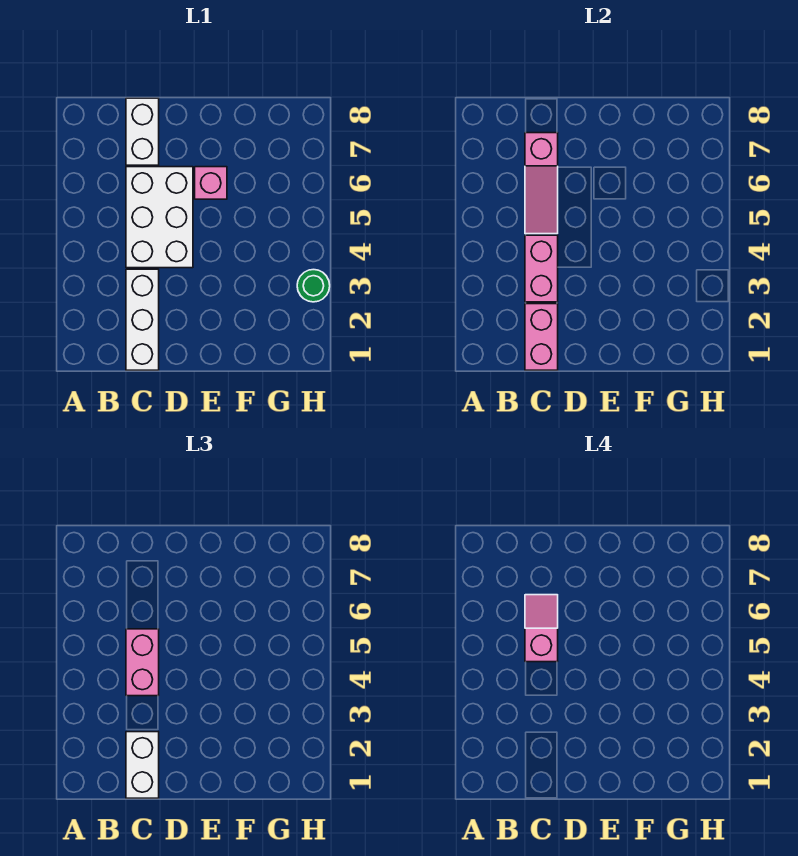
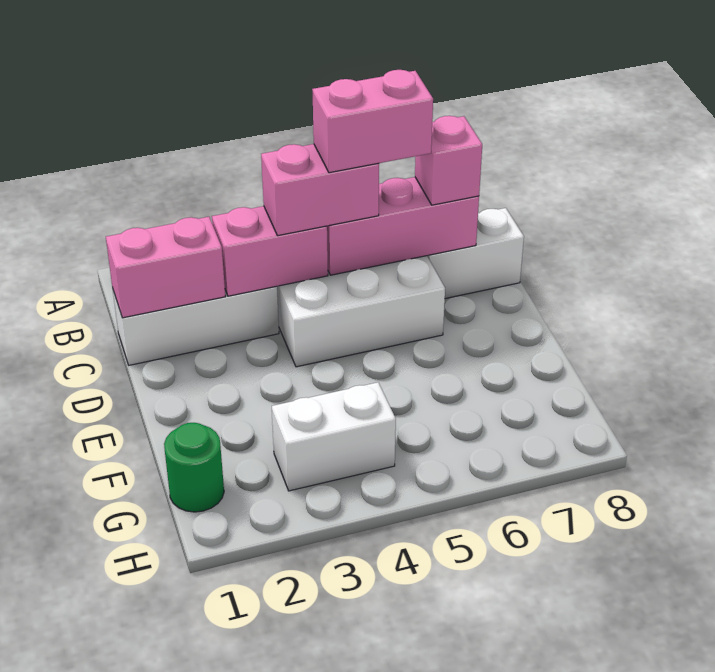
white brick C1:C2 level 3 -> white brick G3:G4 level 1
pink slope C5:C7 level 2 top 7 -> pink brick C5:C7 level 2
pink slope C5:C6 level 4 top 5 -> pink brick C5:C6 level 4
pink brick E6 level 1 -> pink brick C7 level 3
green round brick H3 level 1 -> green round brick G1 level 1

